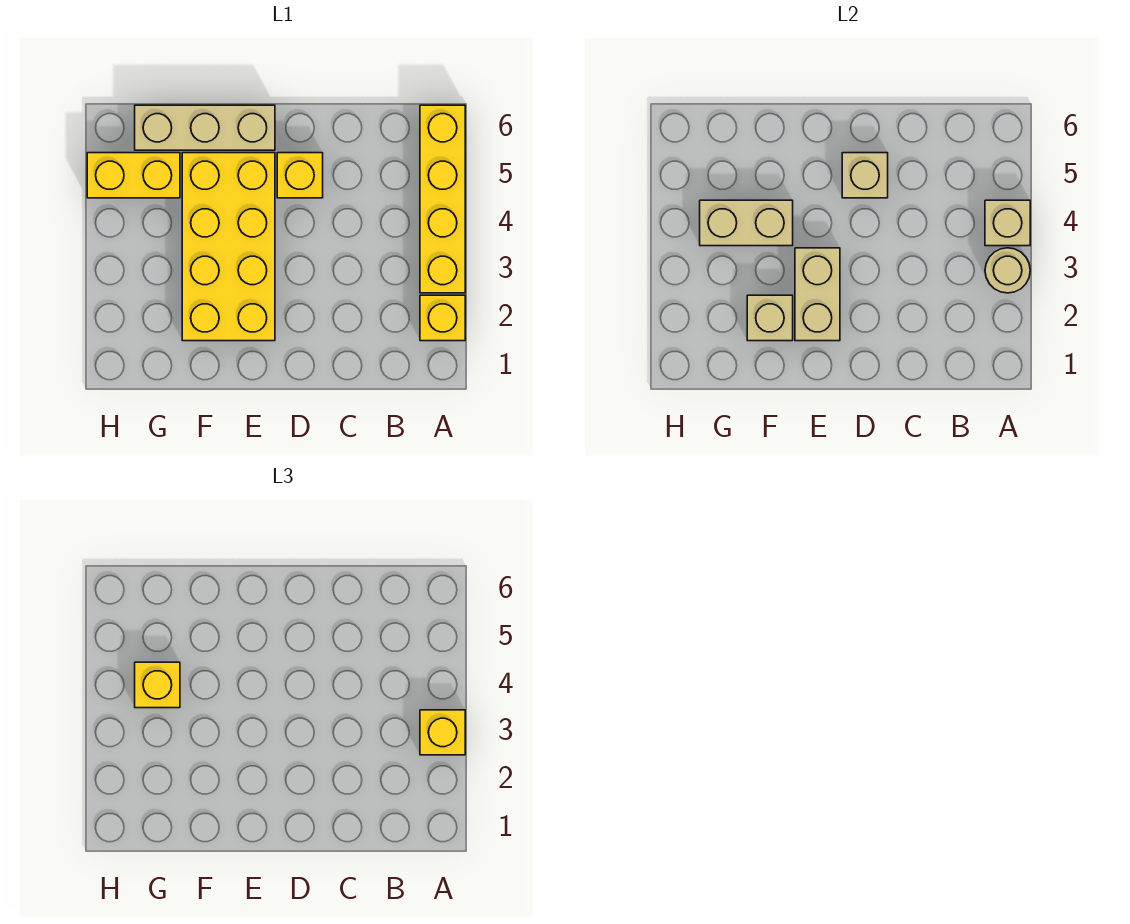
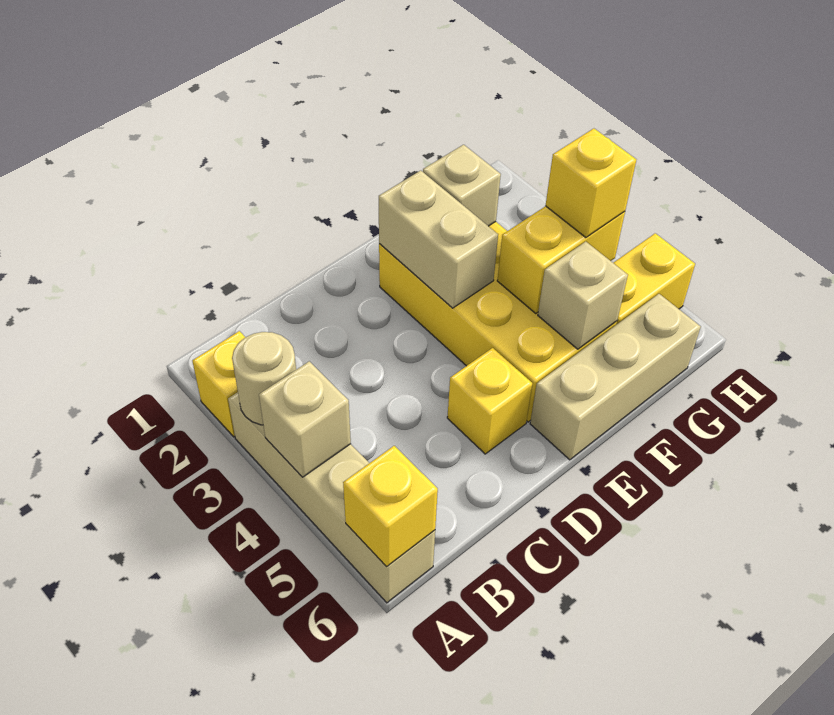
yellow brick A3:A6 level 1 -> tan brick A3:A6 level 1
yellow brick A3 level 3 -> yellow brick A6 level 2
tan brick D5 level 2 -> tan brick F5 level 2
tan brick F4:G4 level 2 -> yellow brick F4:G4 level 2

